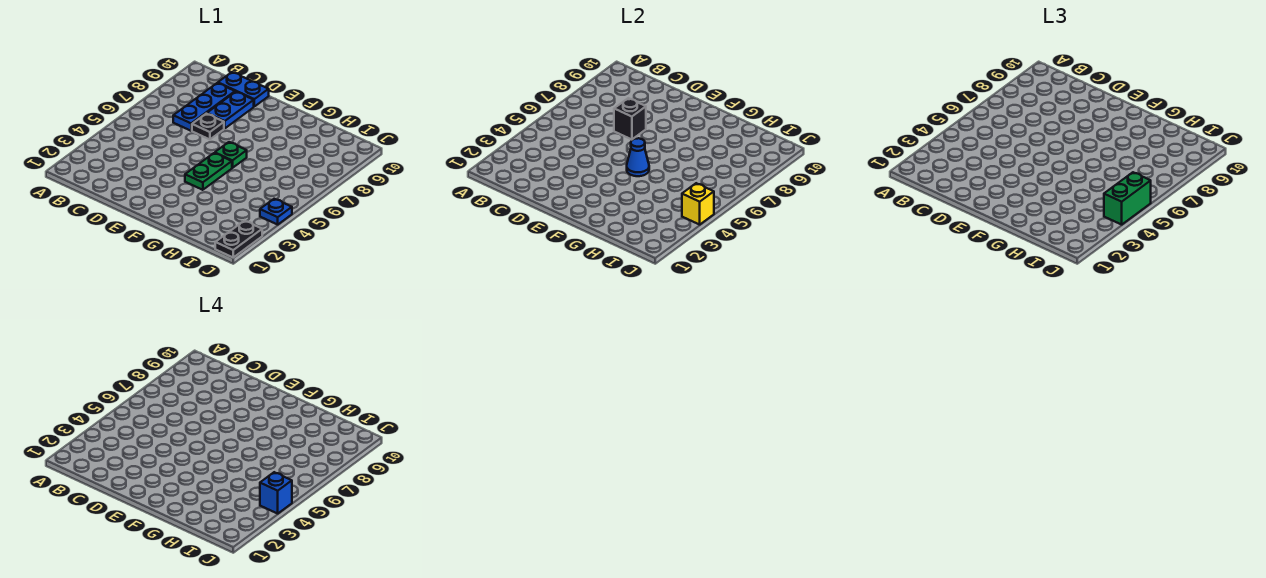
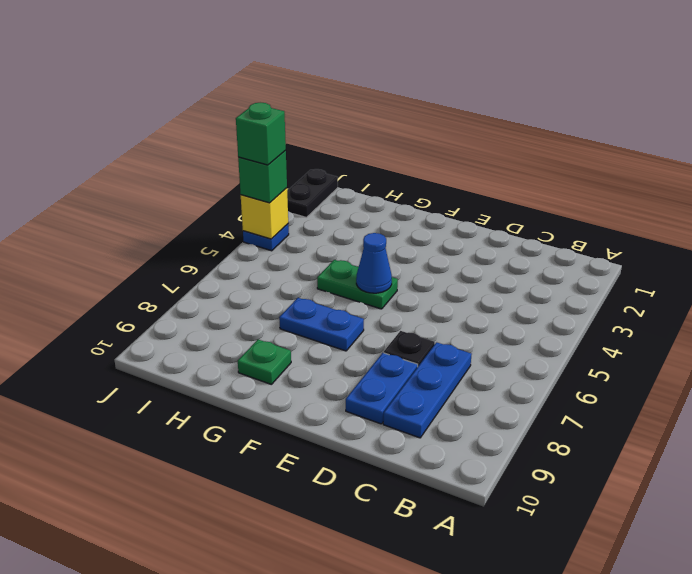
blue plate C10:D10 level 1 -> blue plate F7:G7 level 1
black brick D7 level 2 -> none
green plate F4:F5 level 1 -> green plate F5:G5 level 1
green plate F6 level 1 -> green plate G9 level 1
green brick J4:J5 level 3 -> green brick J4 level 3
blue brick J4 level 4 -> green brick J4 level 4

